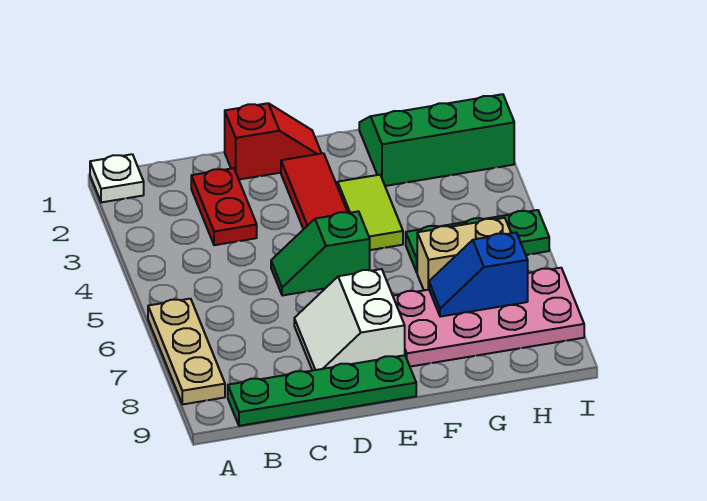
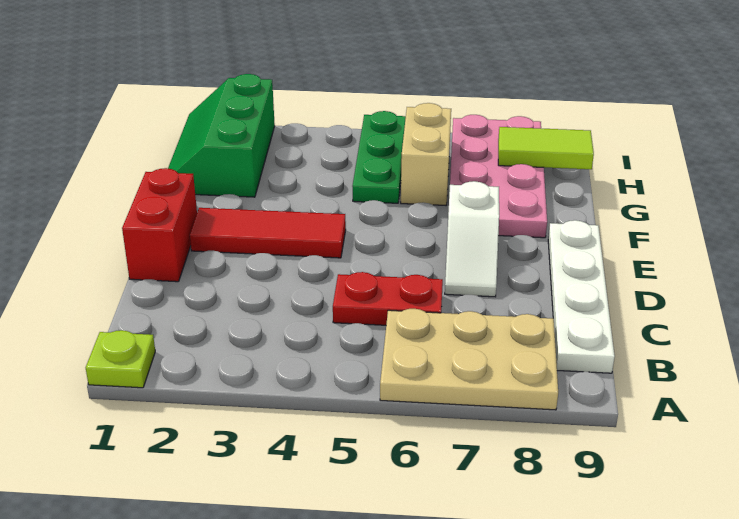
white plate A1 level 1 -> lime plate A1 level 1
tan plate A6:A8 level 1 -> tan plate A6:B8 level 1
green plate B9:E9 level 1 -> white plate B9:E9 level 1
red plate C2:C3 level 1 -> red plate C5:C6 level 1
red slope D1:E1 level 1 top D -> red brick D1:E1 level 1
green slope D5:E5 level 1 top E -> none
white slope D7:E8 level 1 top E -> white slope D7:E7 level 1 top E
lime tile F3:F4 level 1 -> lime tile H8:H9 level 2
blue slope G7:H7 level 2 top H -> none

